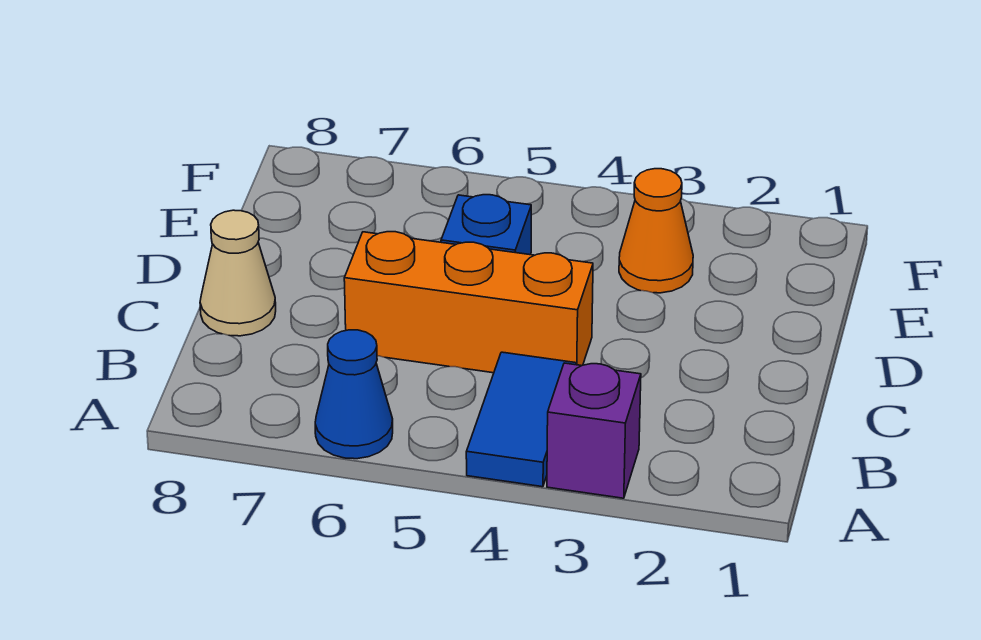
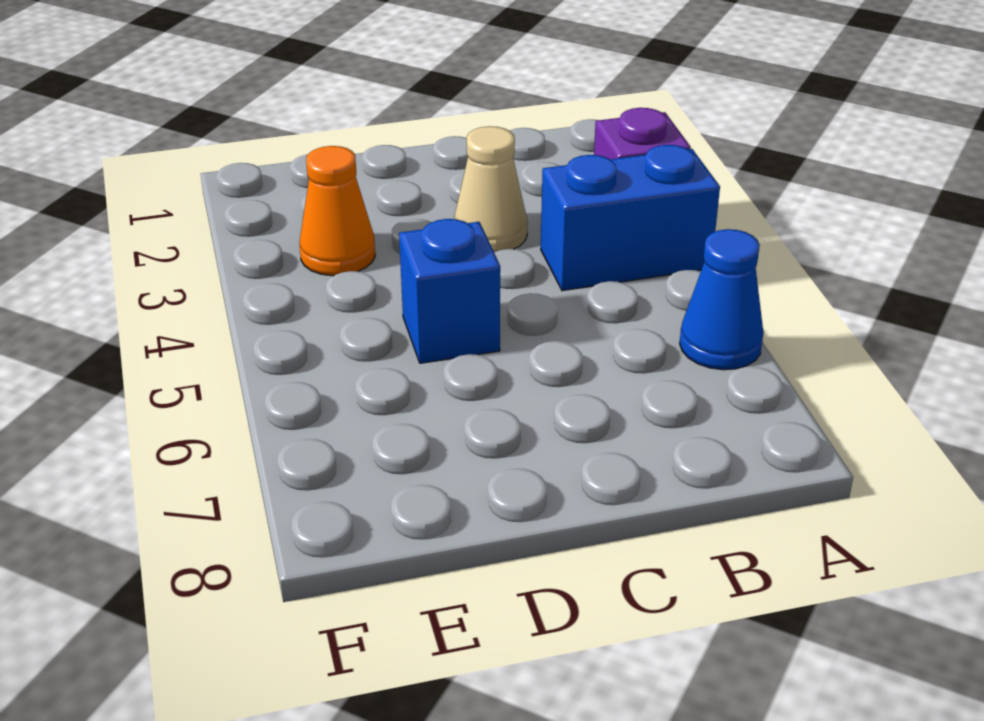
blue tile A4:B4 level 1 -> blue brick A4:B4 level 1
orange brick C4:C6 level 1 -> none
tan cone C8 level 1 -> tan cone C3 level 1

